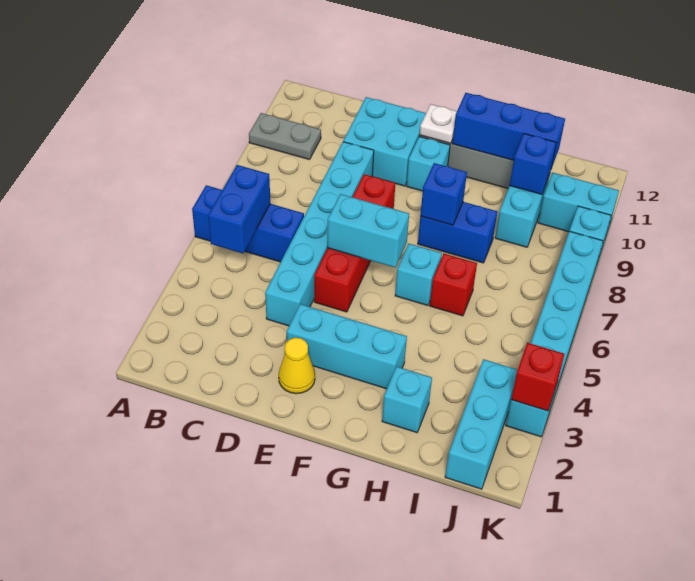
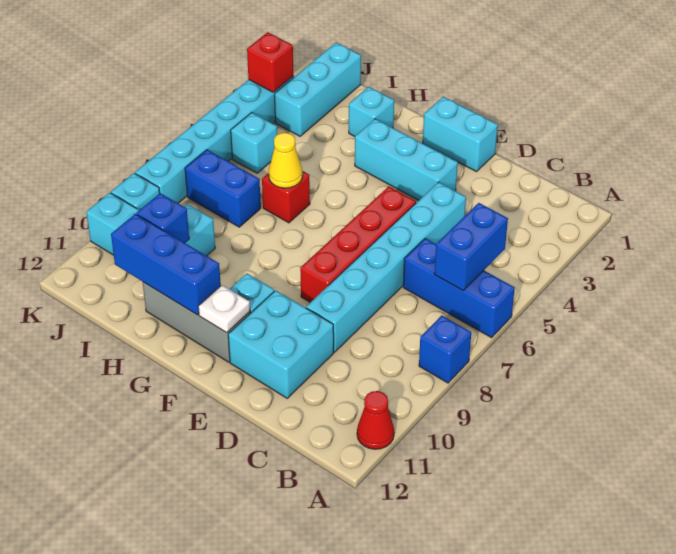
grey plate A10:B10 level 1 -> none
none -> red cone A11 level 1
yellow cone E2 level 1 -> yellow cone H6 level 2
cyan brick E6:F6 level 2 -> cyan brick E1:F1 level 1
cyan brick G6 level 1 -> cyan brick J5 level 1
blue brick G8:H8 level 1 -> blue brick I7:J7 level 1
blue brick G8 level 2 -> blue brick A8 level 1

